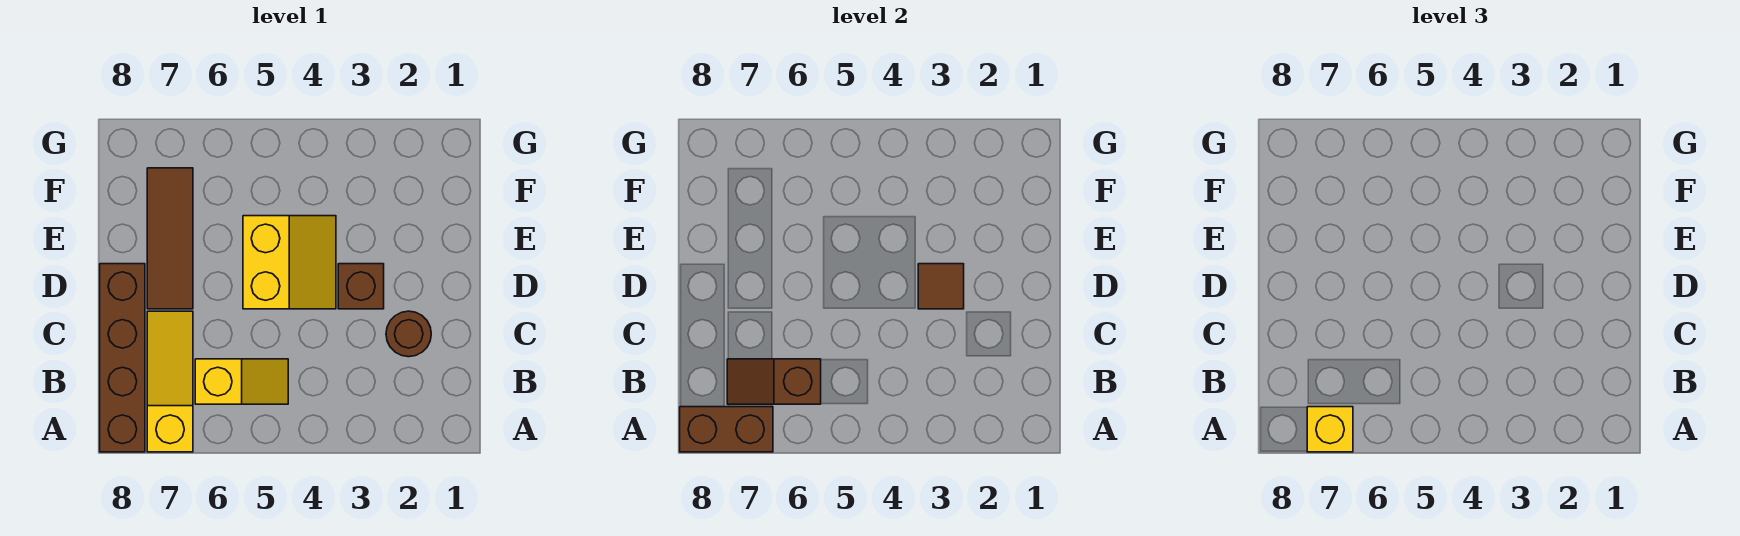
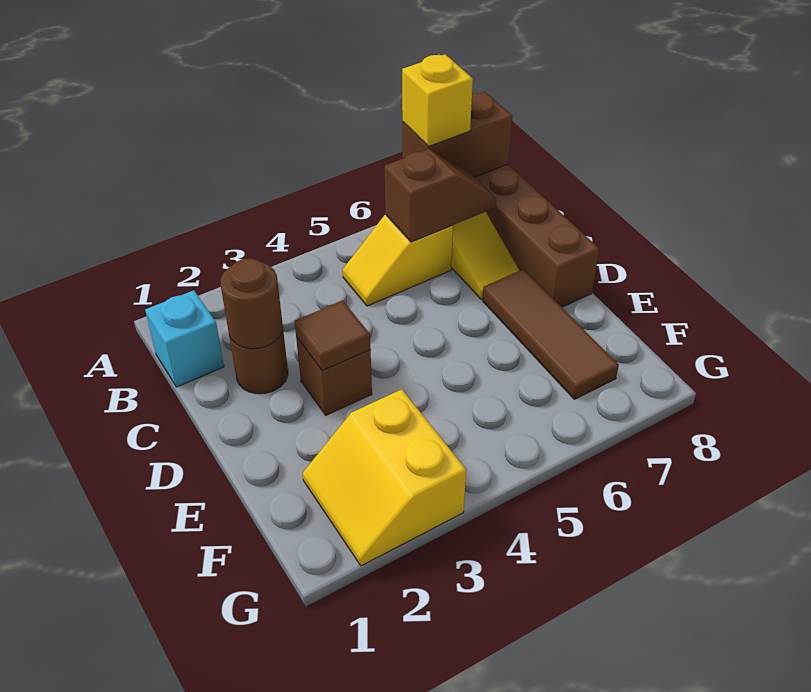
none -> cyan brick B1 level 1
none -> brown round brick C2 level 2
yellow slope D4:E5 level 1 top 5 -> yellow slope F2:G3 level 1 top 3

